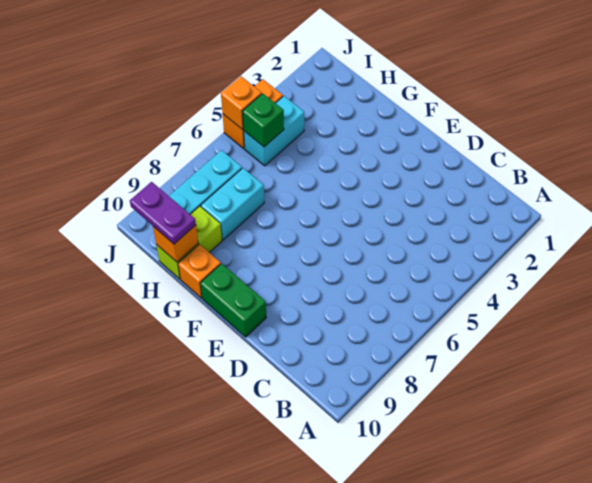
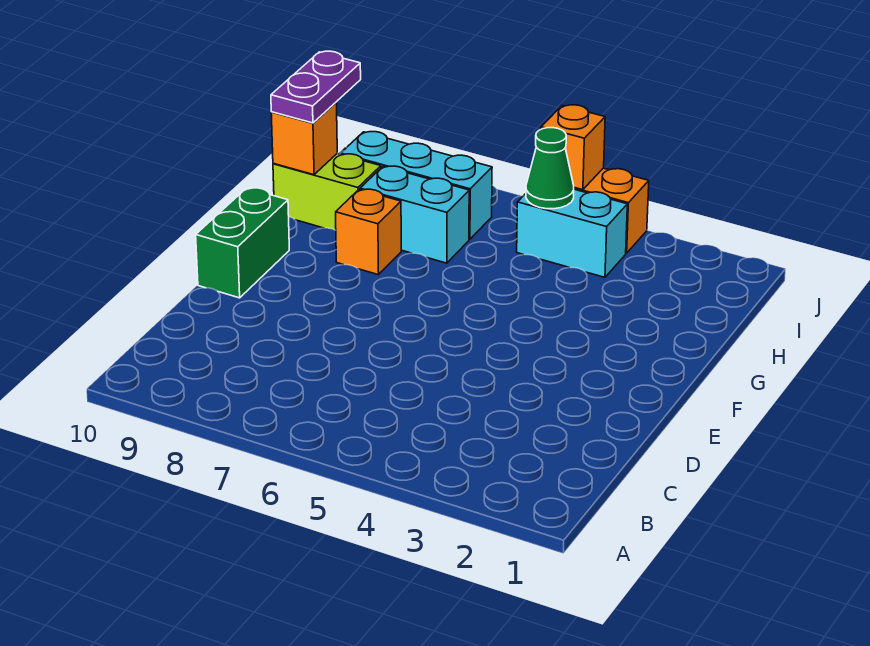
orange brick G10 level 1 -> orange brick G8 level 1
green brick I5 level 2 -> green cone I5 level 2

